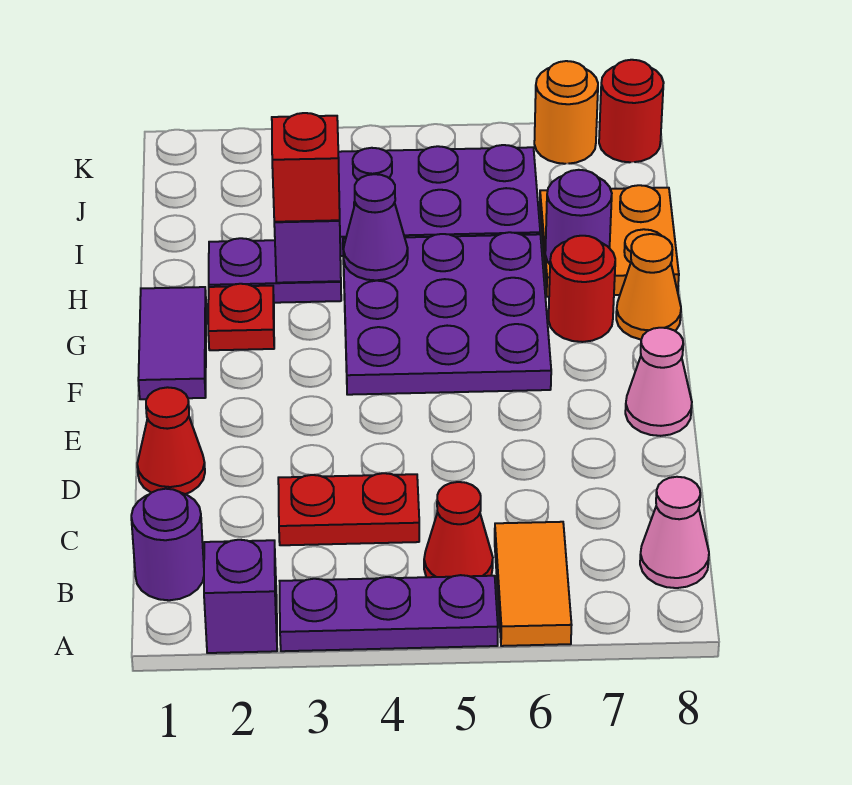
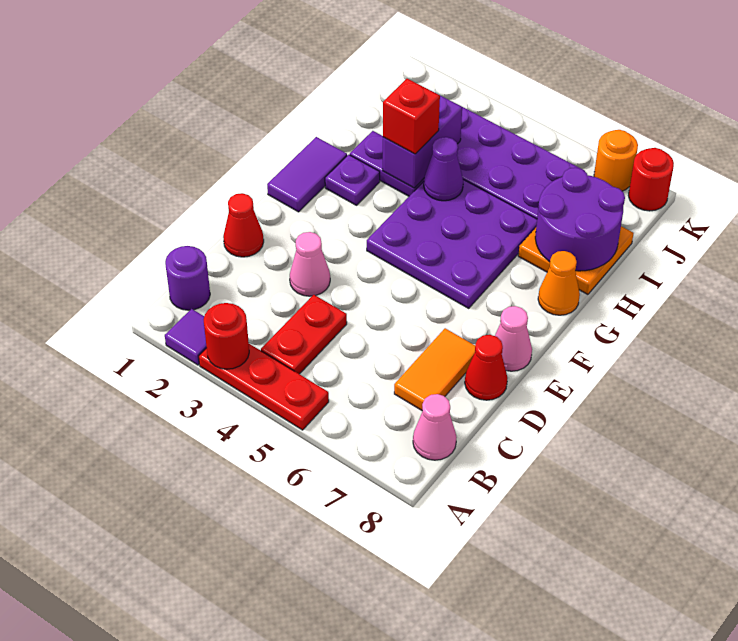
purple brick A2 level 1 -> purple tile A2 level 1
purple plate A3:A5 level 1 -> red plate A3:A5 level 1
orange tile A6:B6 level 1 -> orange tile C7:D7 level 1
red cone B5 level 1 -> red cone D8 level 1
red plate C3:C4 level 1 -> red plate B4:C4 level 1
none -> pink cone D3 level 1
red plate G2 level 1 -> purple plate G2 level 1
red round brick G7 level 1 -> red round brick A3 level 2
purple round brick H7 level 2 -> purple round brick H7:I8 level 2

